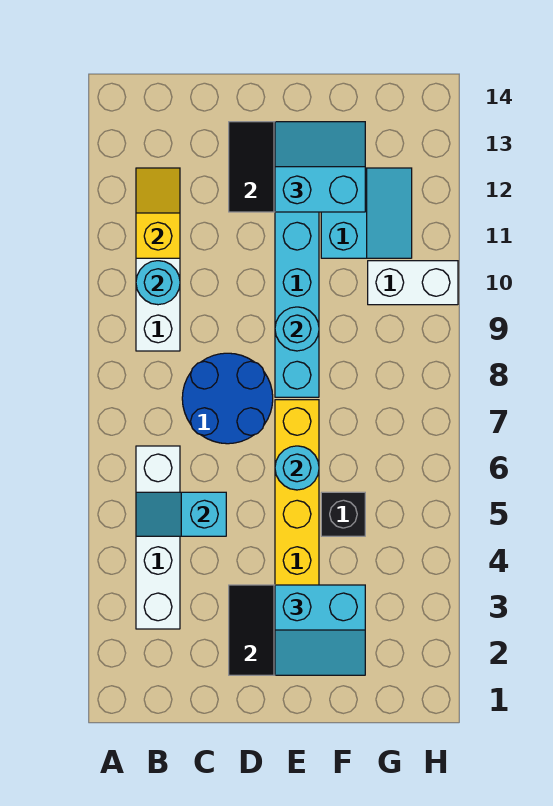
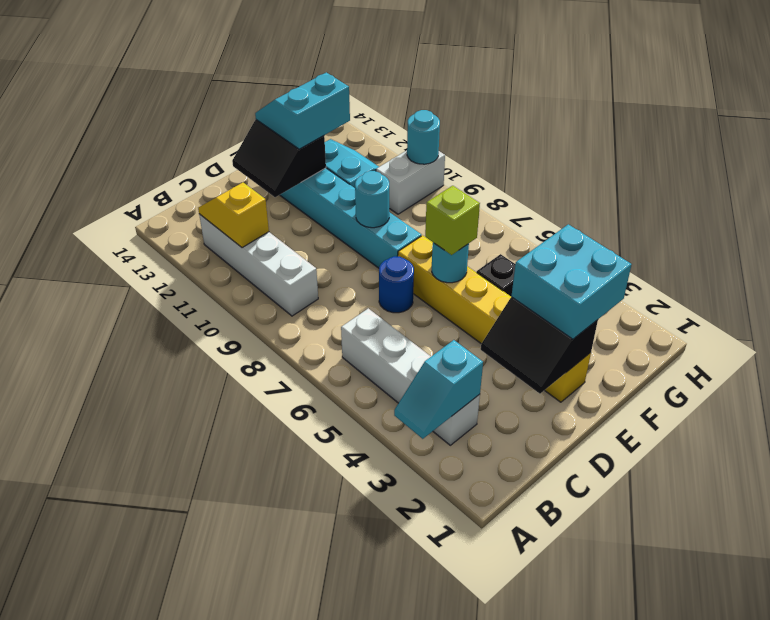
cyan slope B5:C5 level 2 top C -> cyan slope A3:B3 level 2 top B
cyan round brick B10 level 2 -> cyan round brick H10 level 2
blue round brick C7:D8 level 1 -> blue round brick D7 level 1
cyan slope E2:F3 level 3 top 3 -> cyan brick E2:F3 level 3
none -> lime brick E6 level 3

